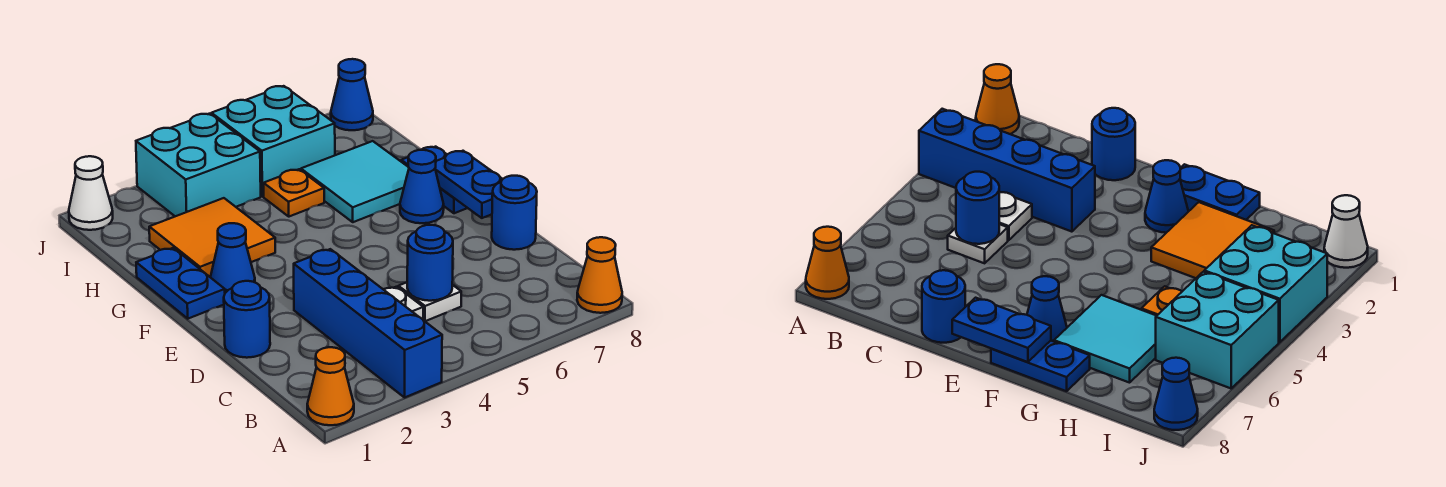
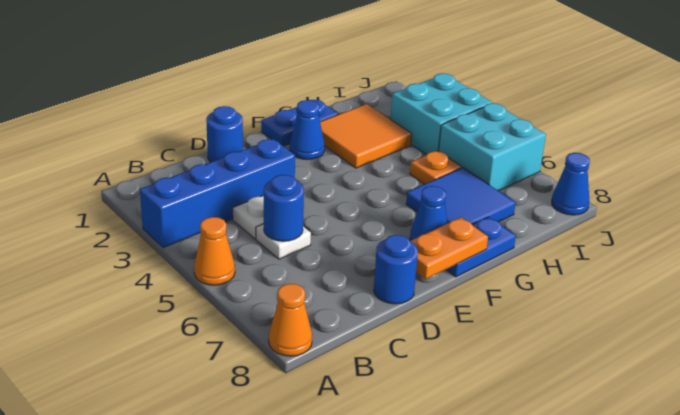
orange cone A1 level 1 -> orange cone A5 level 1
blue plate E8:F8 level 2 -> orange plate E8:F8 level 2
cyan tile G6:H7 level 1 -> blue tile G6:H7 level 1
white cone J1 level 1 -> none

